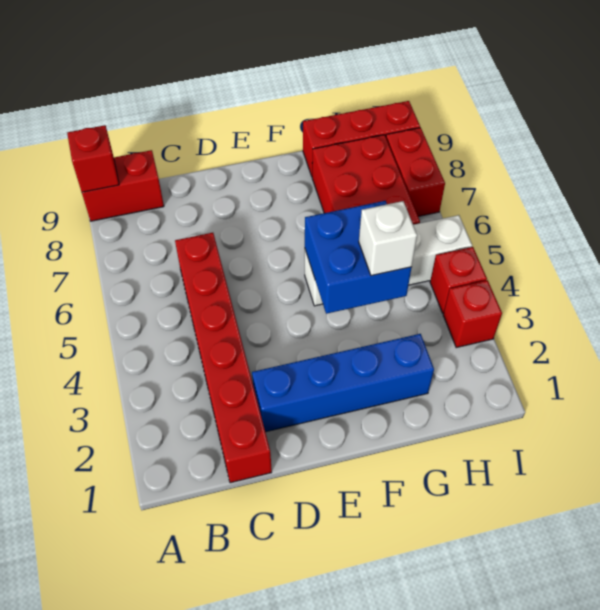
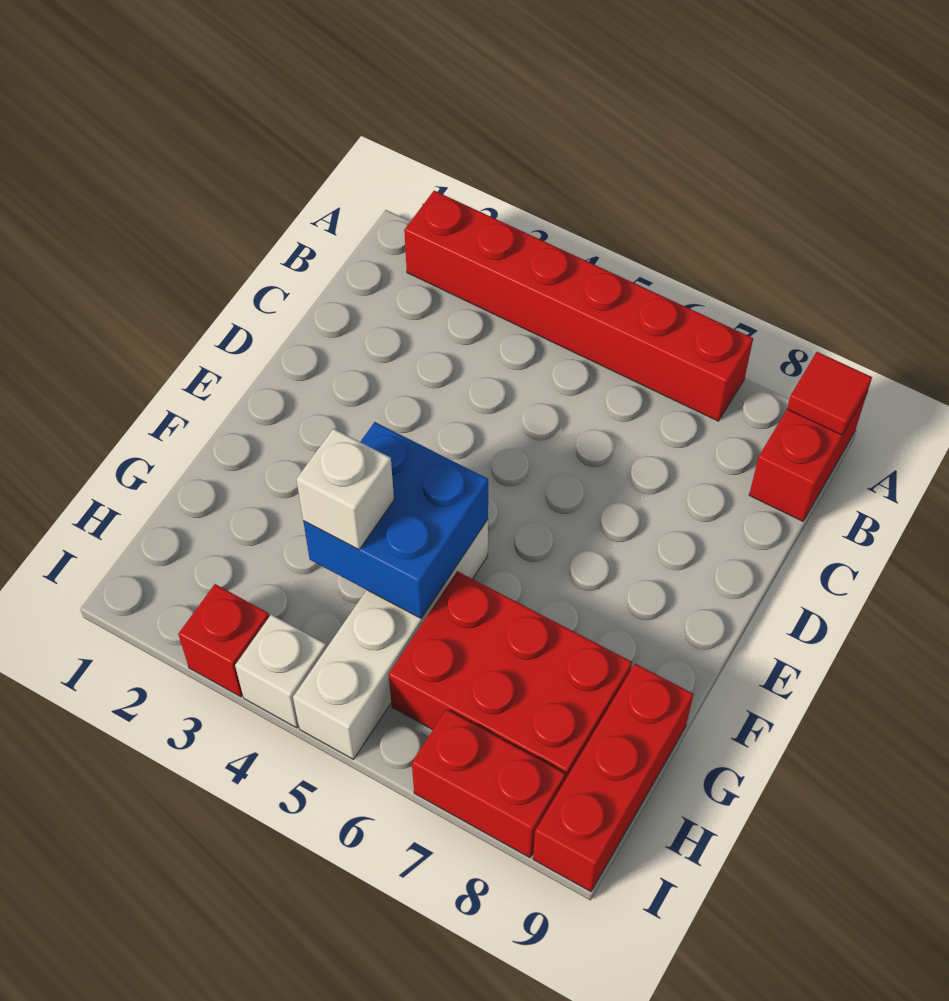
red brick A9 level 2 -> red tile A9 level 2
red brick C1:C6 level 1 -> red brick A2:A7 level 1
blue brick D2:G2 level 1 -> none
red brick I4 level 1 -> white brick I4 level 1

